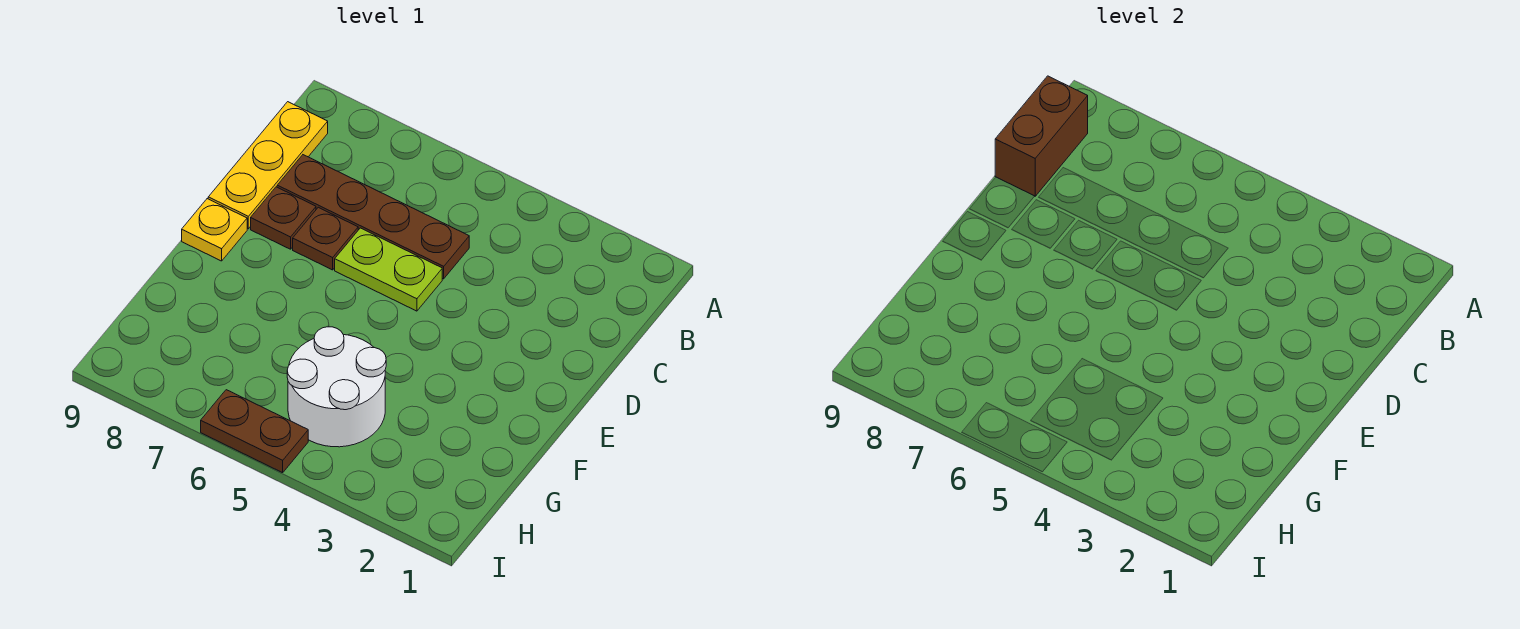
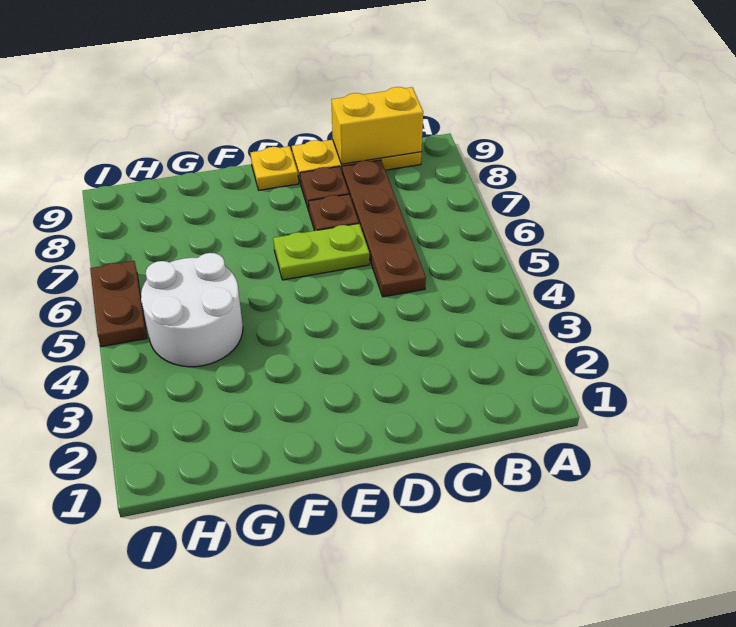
brown brick B9:C9 level 2 -> yellow brick B9:C9 level 2
lime plate D5:D6 level 1 -> lime plate D6:E6 level 1

